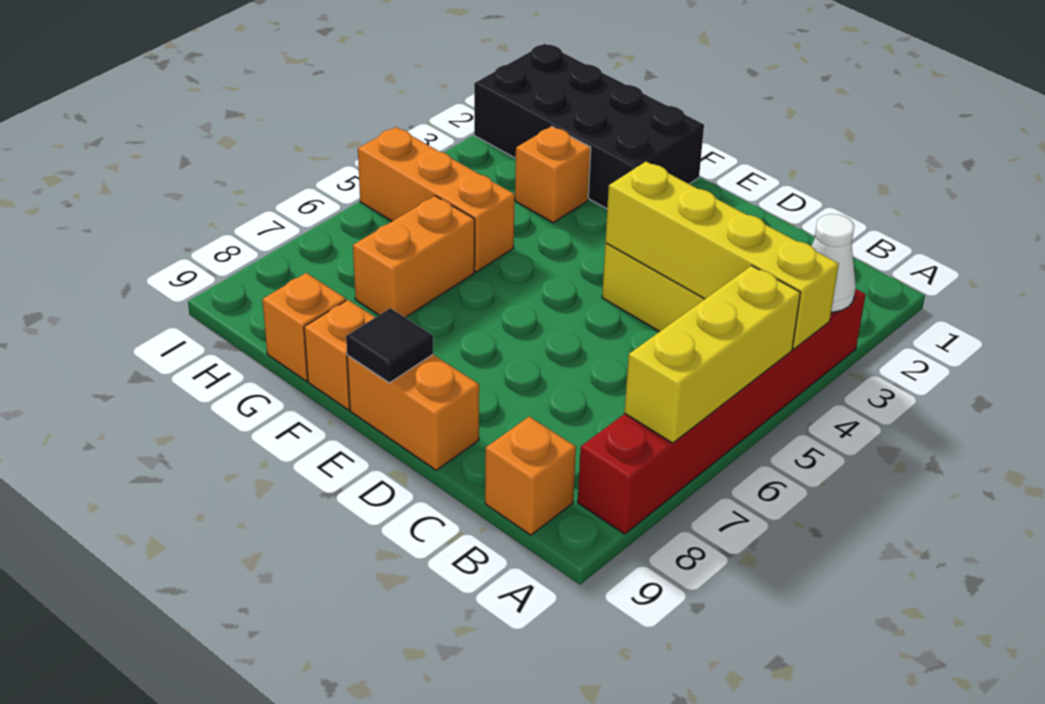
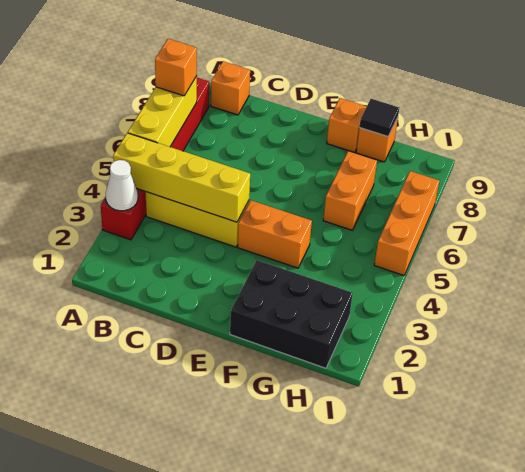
orange brick D9:E9 level 1 -> orange brick E4:F4 level 1
black tile E9 level 2 -> black tile G9 level 2
black brick F1:I2 level 1 -> black brick F1:H2 level 1
orange brick G3 level 1 -> orange brick A7 level 3
orange brick G5:I5 level 1 -> orange brick I5:I7 level 1

